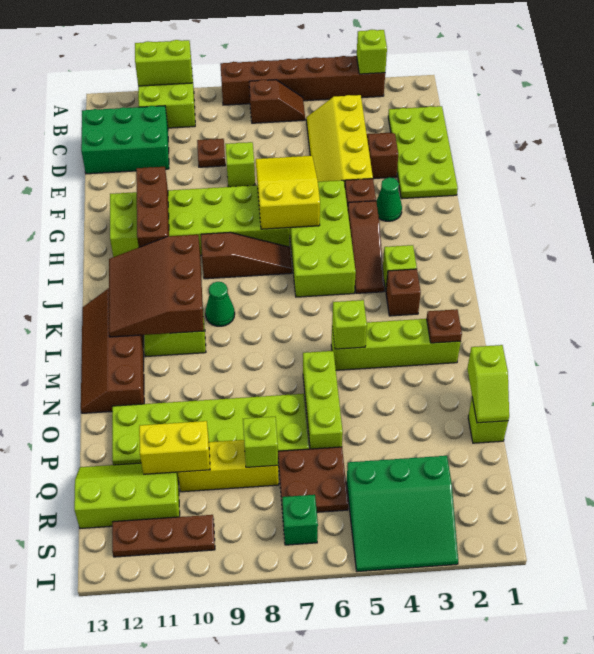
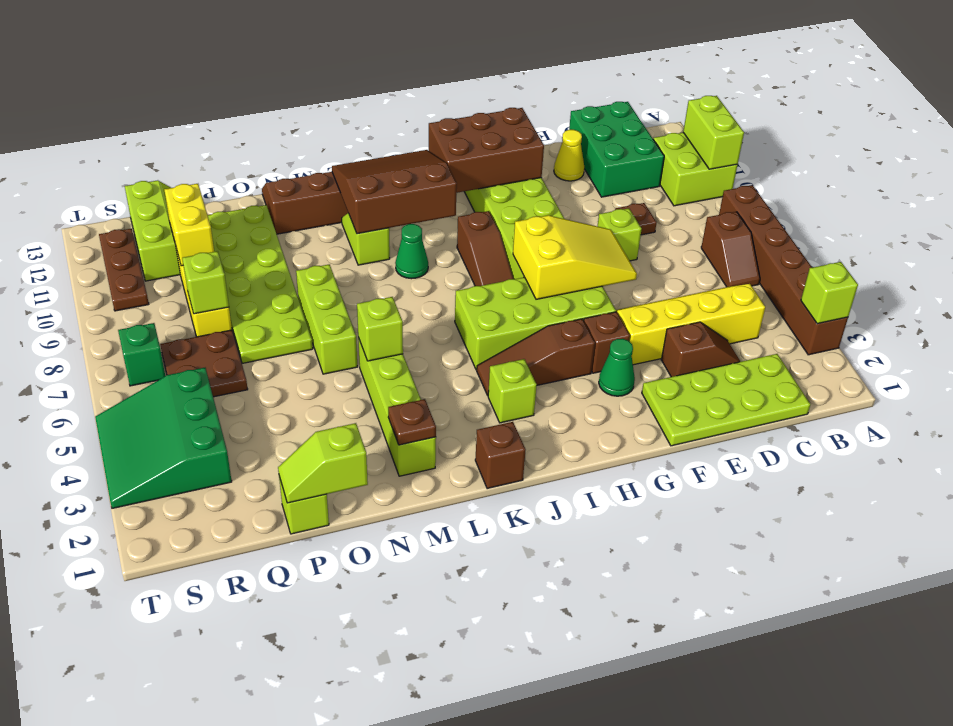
none -> yellow cone E12 level 1
brown brick G11:I11 level 2 -> brown brick G11:I12 level 2
brown brick K3 level 1 -> brown brick K1 level 1
lime brick N6:P6 level 1 -> lime brick N6:N8 level 1

